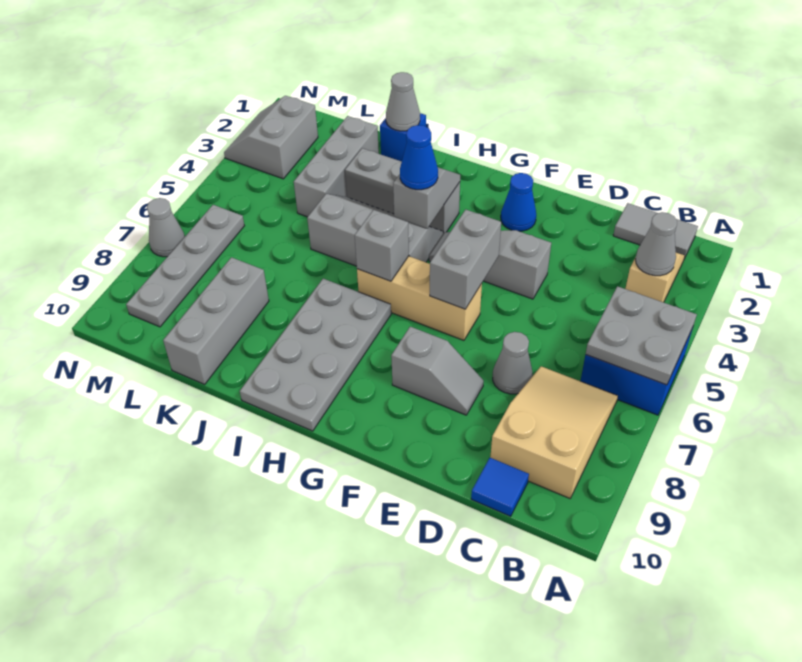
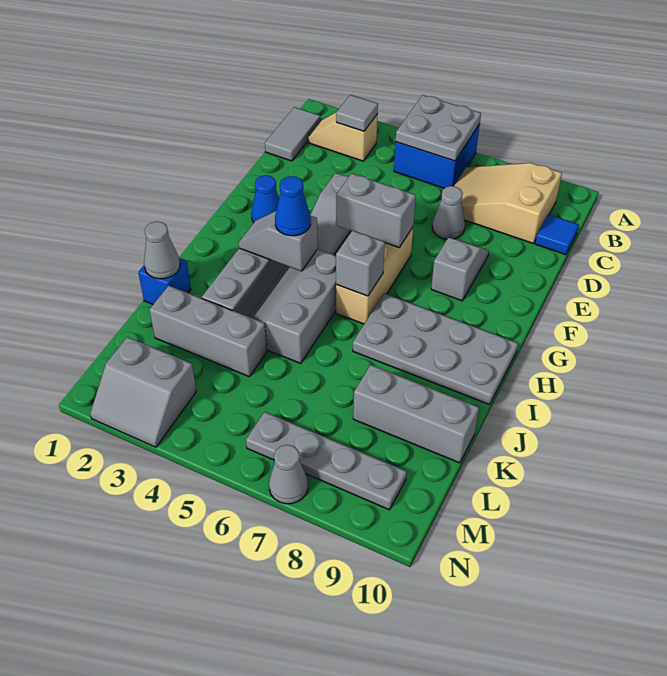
grey cone B3 level 2 -> grey tile B3 level 2

